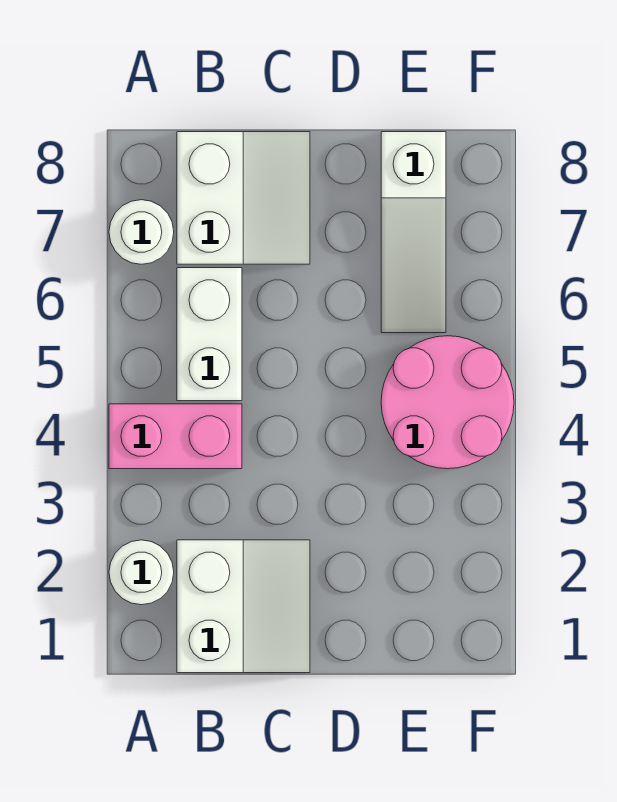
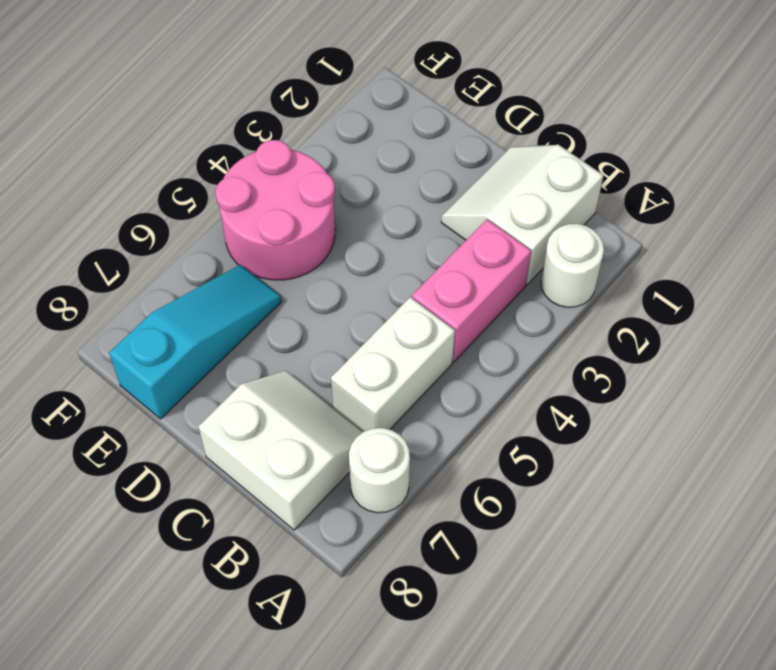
pink brick A4:B4 level 1 -> pink brick B3:B4 level 1
white slope B7:C8 level 1 top B -> white slope B7:C8 level 1 top 8
white slope E6:E8 level 1 top 8 -> cyan slope E6:E8 level 1 top 8

